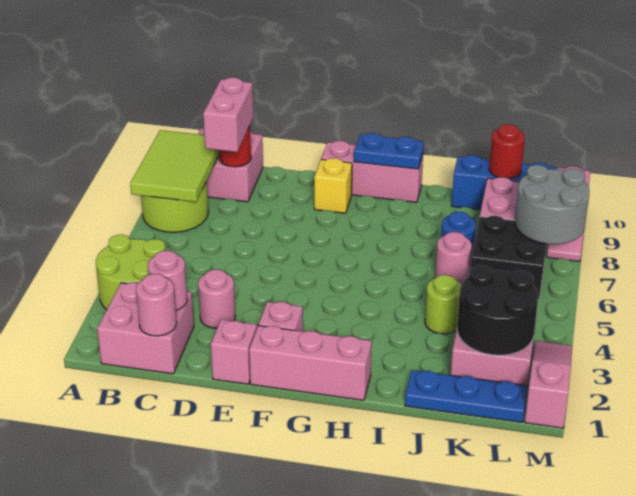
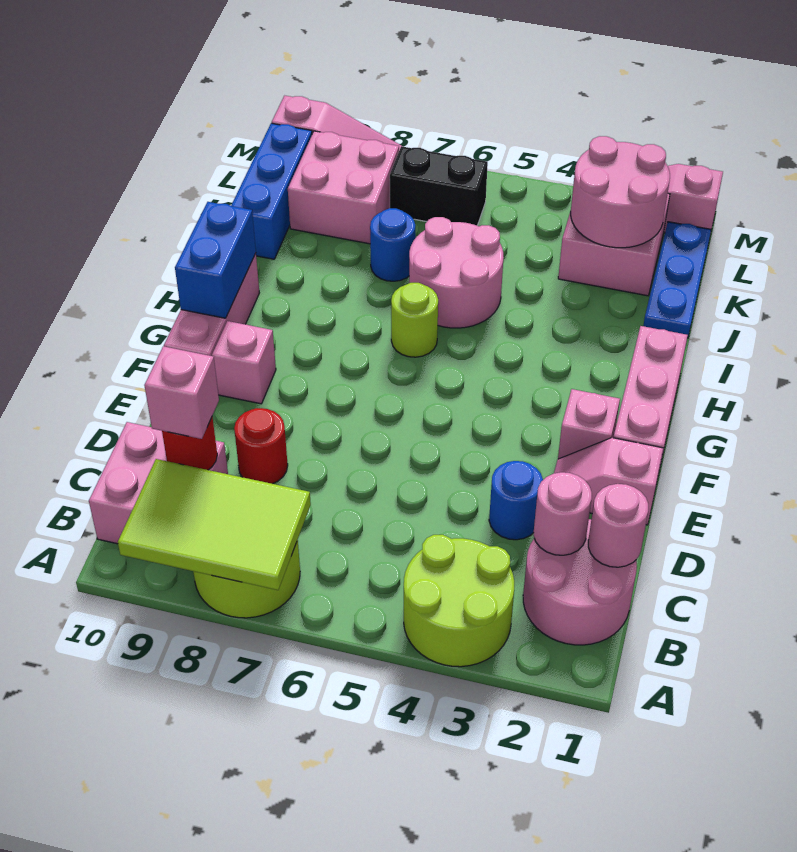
pink brick B1:C2 level 1 -> pink round brick B1:C2 level 1
pink brick C8:C9 level 3 -> pink brick C9 level 3
pink round brick D3 level 1 -> blue round brick D3 level 1
yellow brick F9 level 1 -> pink brick F9 level 1
blue plate G10:H10 level 2 -> blue brick G10:H10 level 2
lime round brick J4 level 1 -> lime round brick H6 level 1
pink round brick J6 level 1 -> pink round brick I5:J6 level 1
black round brick K2:L3 level 2 -> pink round brick K2:L3 level 2
black brick K6:L7 level 1 -> black brick L6:L7 level 1
red round brick K10 level 2 -> red round brick D8 level 1
grey round brick L7:M8 level 2 -> none

